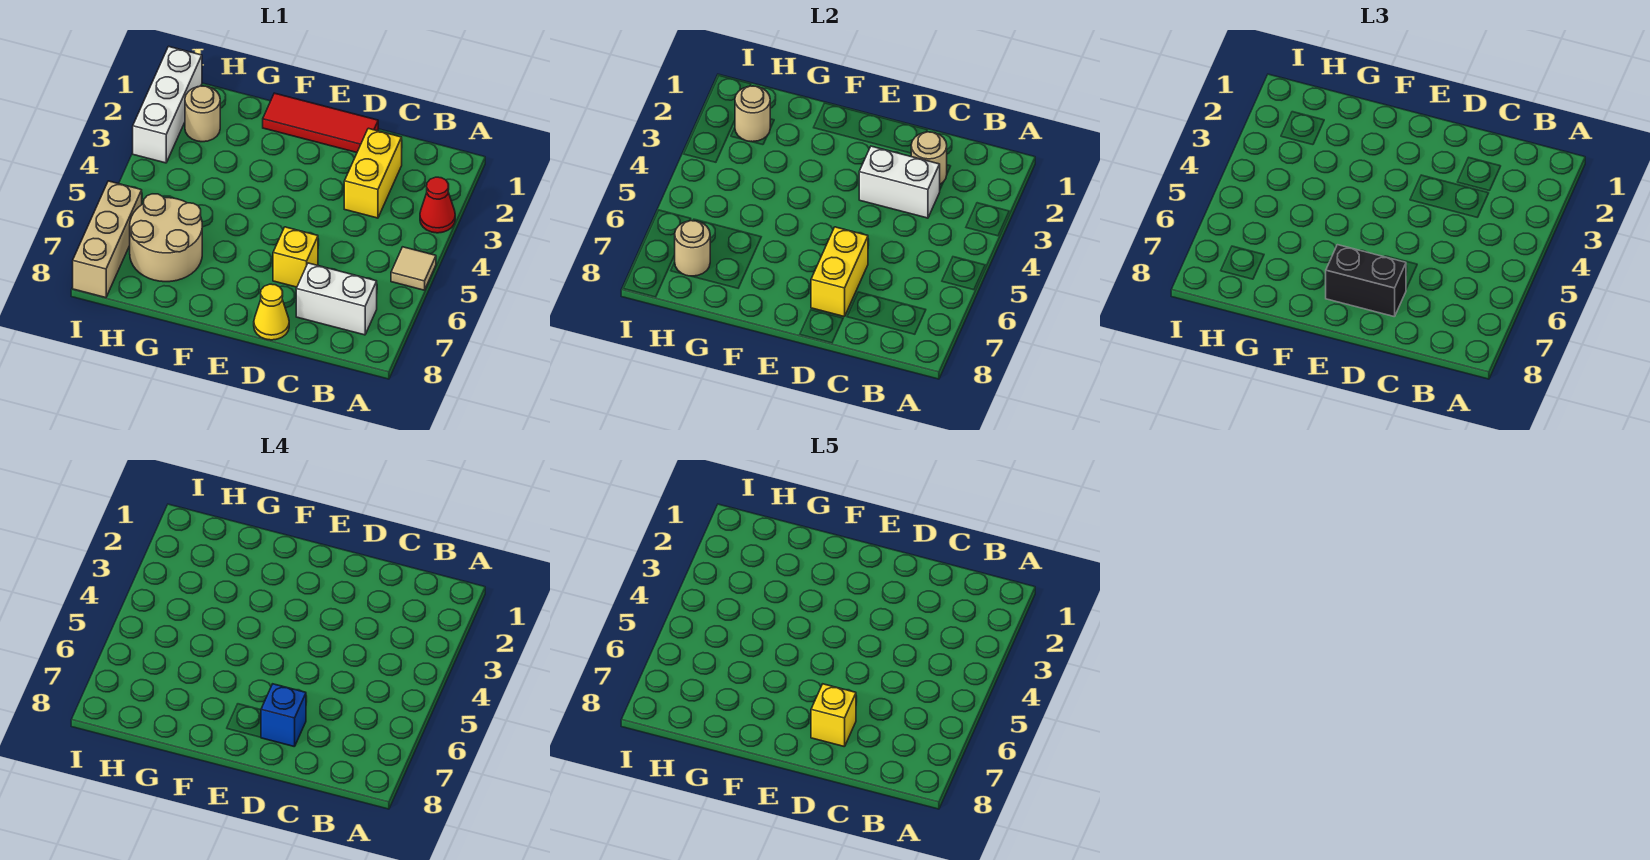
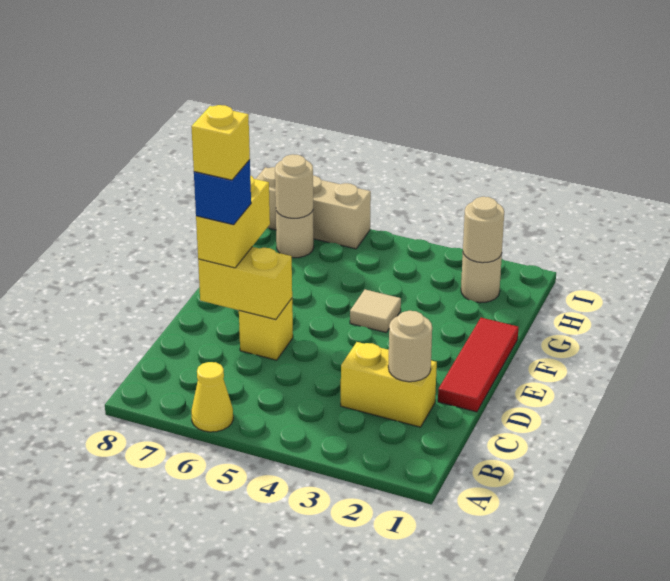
red cone A3 level 1 -> none
tan tile A5 level 1 -> tan tile F4 level 1
white brick B7:C7 level 1 -> none
white brick C3:D3 level 2 -> none
black brick D7:E7 level 3 -> yellow brick D7:E7 level 3
yellow cone D8 level 1 -> yellow cone A6 level 1
tan round brick G6:H7 level 1 -> tan round brick H7 level 1
white brick I1:I3 level 1 -> none

